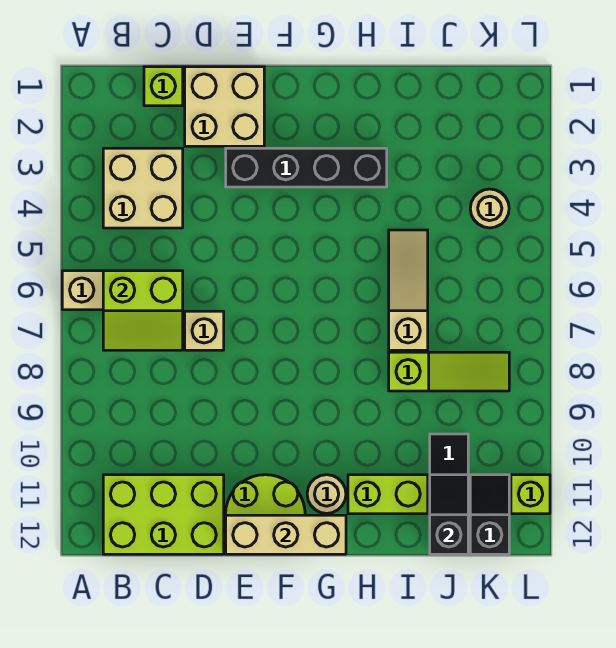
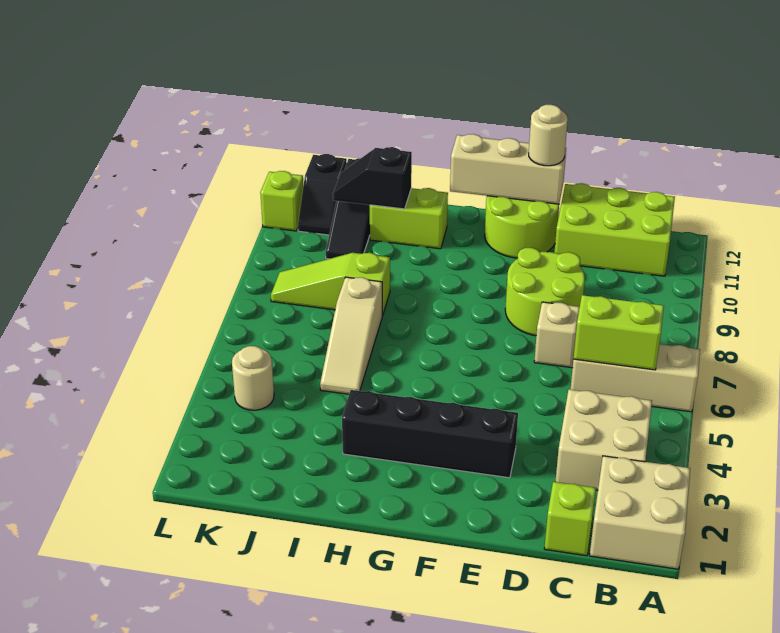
tan brick D1:E2 level 1 -> tan brick A1:B2 level 1
none -> lime round brick D8:E9 level 1
tan round brick G11 level 1 -> tan round brick E12 level 3
black slope J11:J12 level 2 top 12 -> black slope I11:J11 level 2 top I

